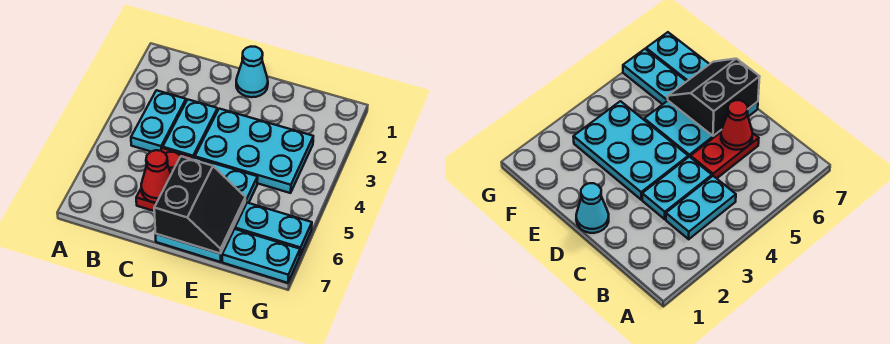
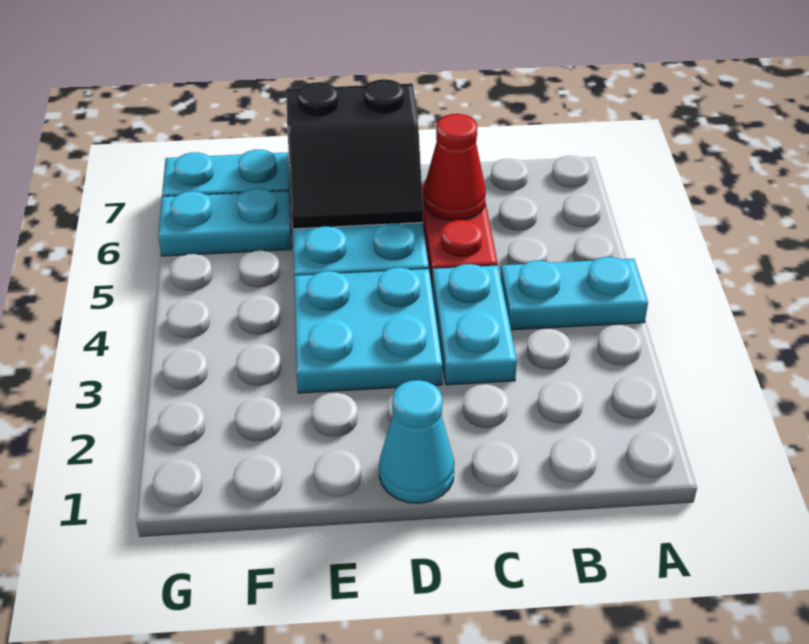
cyan plate B3:B4 level 1 -> cyan plate A4:B4 level 1
cyan plate D3:F4 level 1 -> cyan plate D3:E4 level 1
black slope D6:E7 level 2 top D -> black slope D6:E7 level 2 top 7

